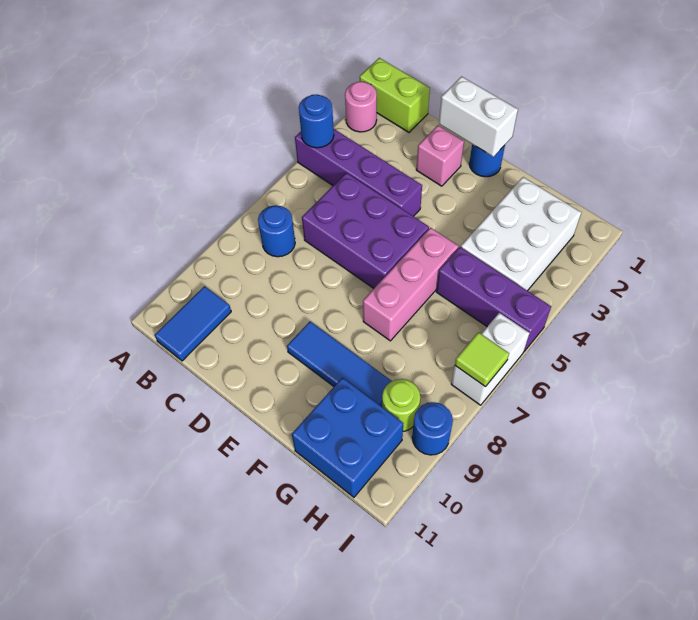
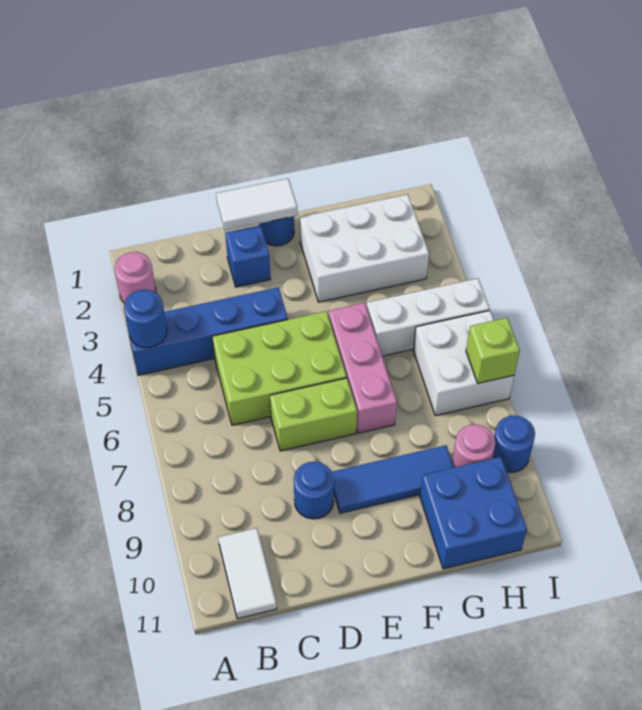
lime brick A1:B1 level 1 -> lime brick D7:E7 level 1
purple brick A4:D4 level 1 -> blue brick A4:D4 level 1
blue round brick B7 level 1 -> blue round brick D9 level 1
blue tile B10:B11 level 1 -> white tile B10:B11 level 1
purple brick C5:E6 level 1 -> lime brick C5:E6 level 1
white brick D1:E1 level 2 -> white tile D1:E1 level 2
pink brick D2 level 1 -> blue brick D2 level 1
white brick G2:H4 level 1 -> white brick F2:H3 level 1
purple brick G5:I5 level 1 -> white brick G5:I5 level 1
lime round brick H9 level 1 -> pink round brick H9 level 1
white brick I6:I7 level 1 -> white brick H6:I7 level 1
lime tile I7 level 2 -> lime brick I7 level 2

